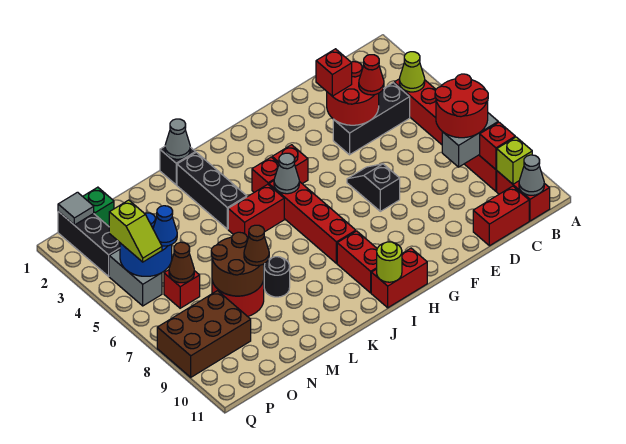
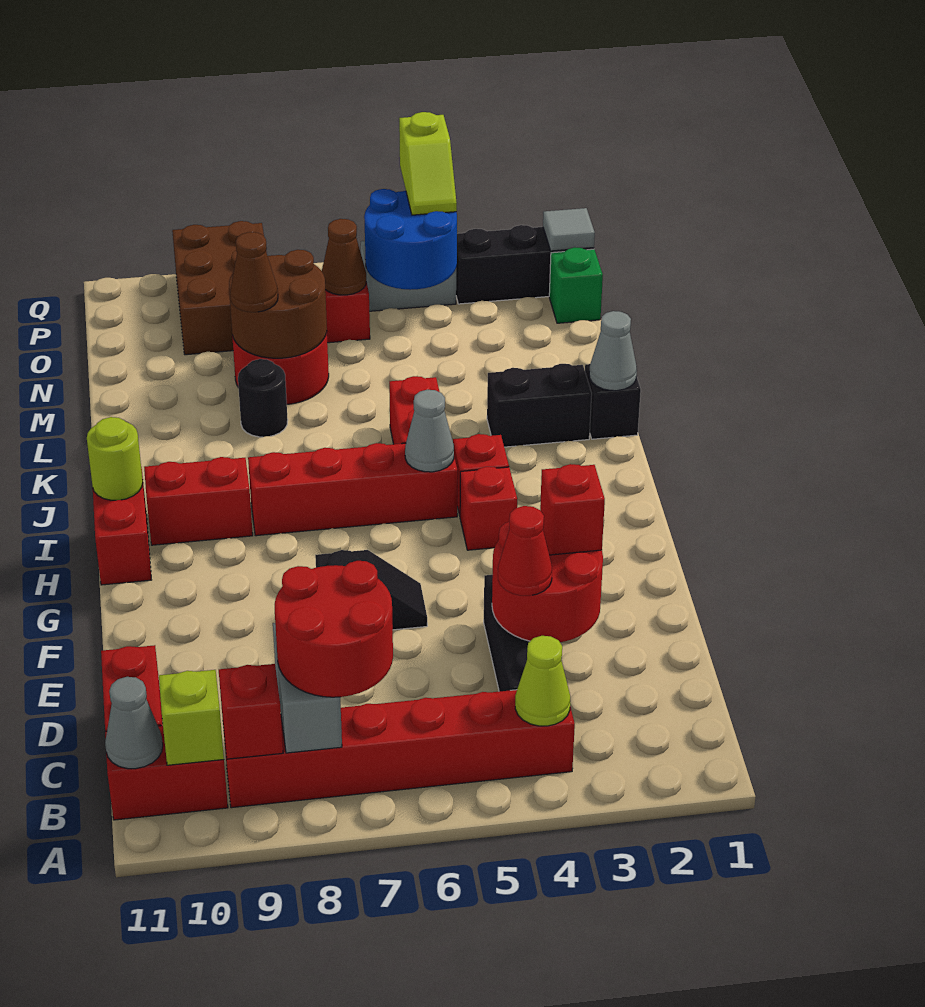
black brick K2:K4 level 1 -> black brick K2:K3 level 1
blue cone O5 level 3 -> none
lime slope P4:P5 level 3 top 4 -> lime slope P4:Q4 level 3 top Q

